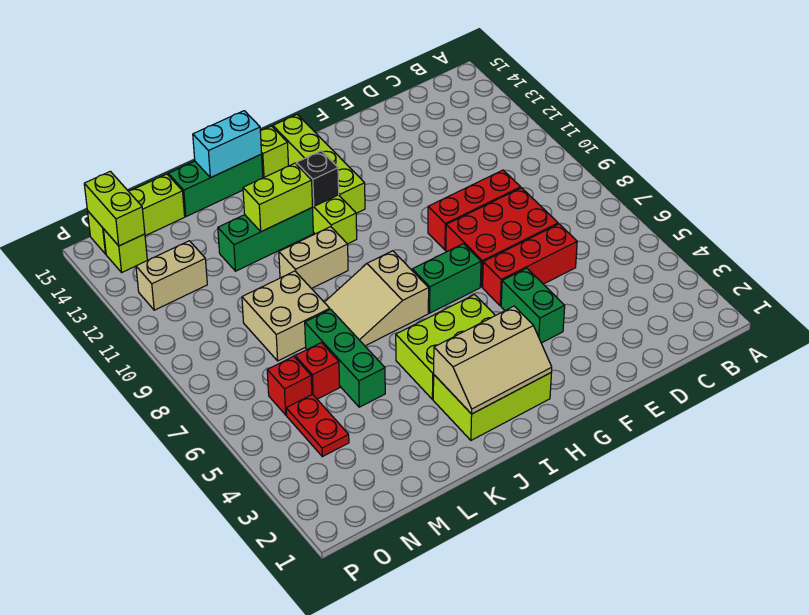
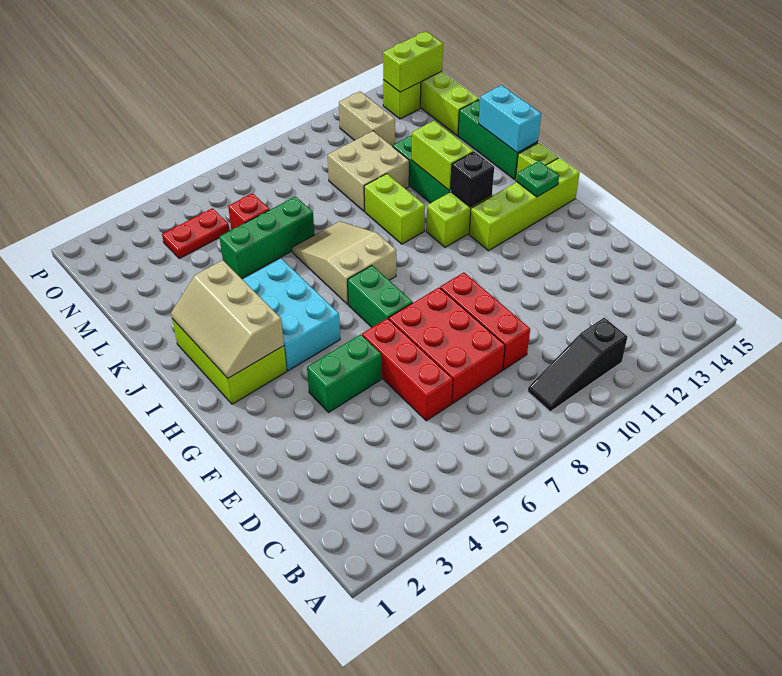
none -> black slope B9:B11 level 1 top 11
lime brick H4:J5 level 1 -> cyan brick H4:J5 level 1
none -> green plate H14 level 2
tan brick J10:K10 level 1 -> lime brick J10:K10 level 1
tan brick L8:M9 level 1 -> tan brick L10:M11 level 1
red brick N6 level 1 -> none

